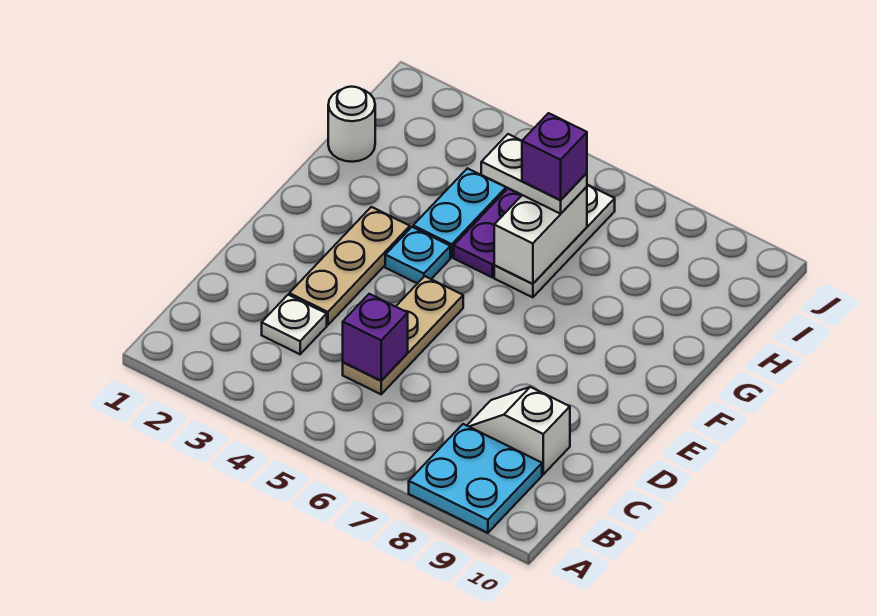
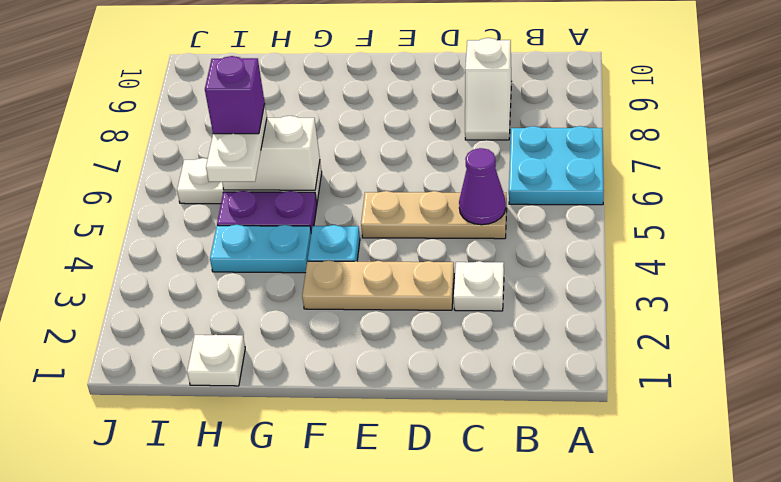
cyan plate A8:B9 level 1 -> cyan plate A6:B7 level 1
purple brick C5 level 2 -> purple cone C5 level 2
white round brick H1 level 1 -> white plate H1 level 1

